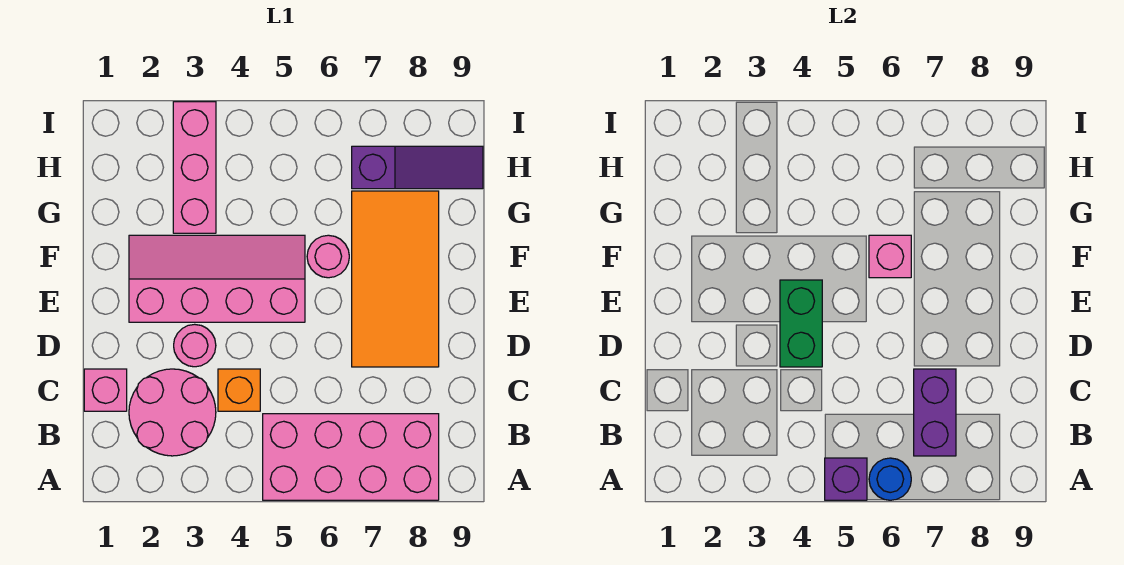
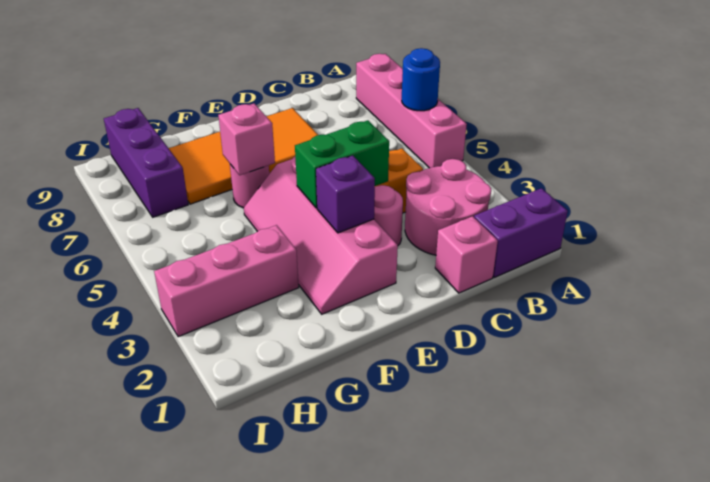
pink brick A5:B8 level 1 -> pink brick A5:A8 level 1
purple brick A5 level 2 -> purple brick E3 level 2
purple brick B7:C7 level 2 -> purple brick A1:B1 level 1
purple slope H7:H9 level 1 top 7 -> purple brick H7:H9 level 1

